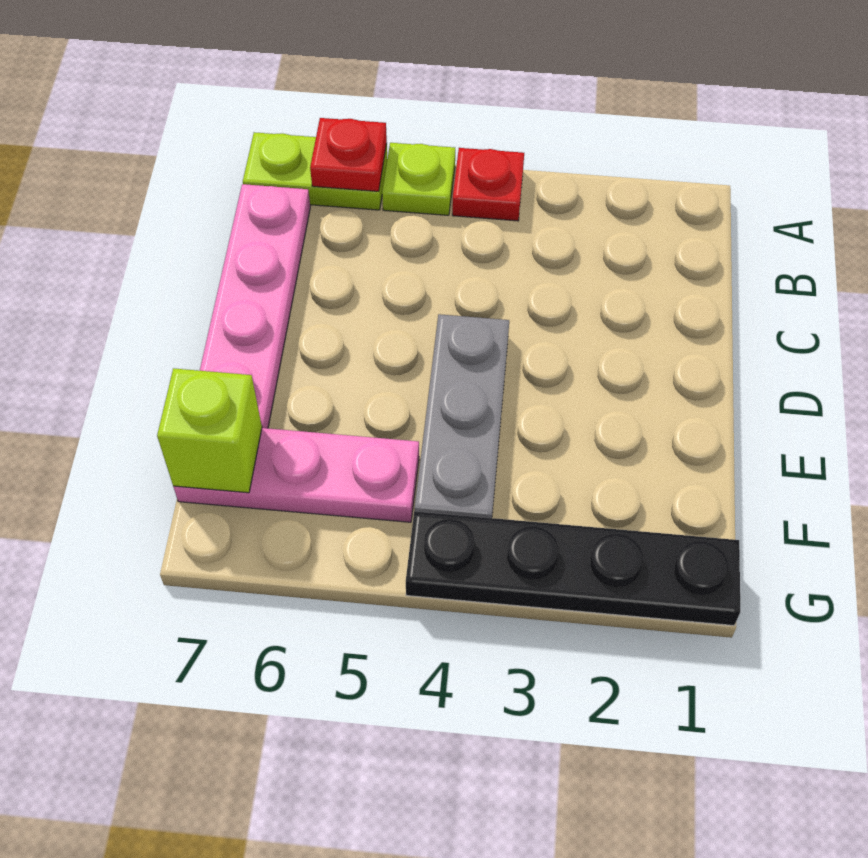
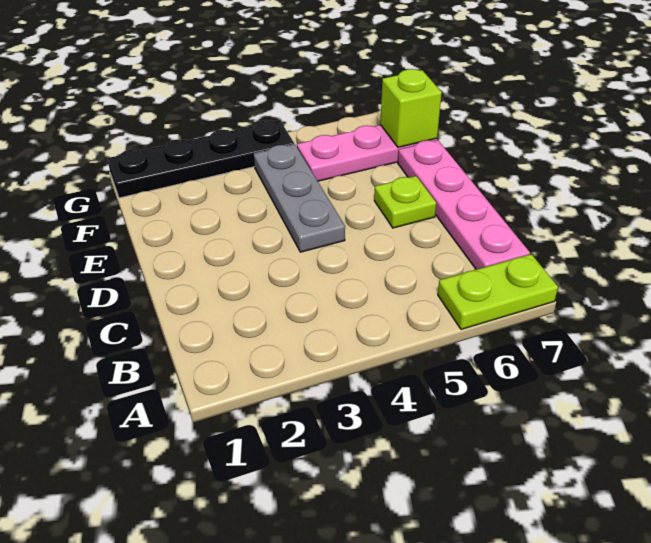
red plate A4 level 1 -> none
lime plate A5 level 1 -> lime plate D6 level 1
red plate A6 level 2 -> none

